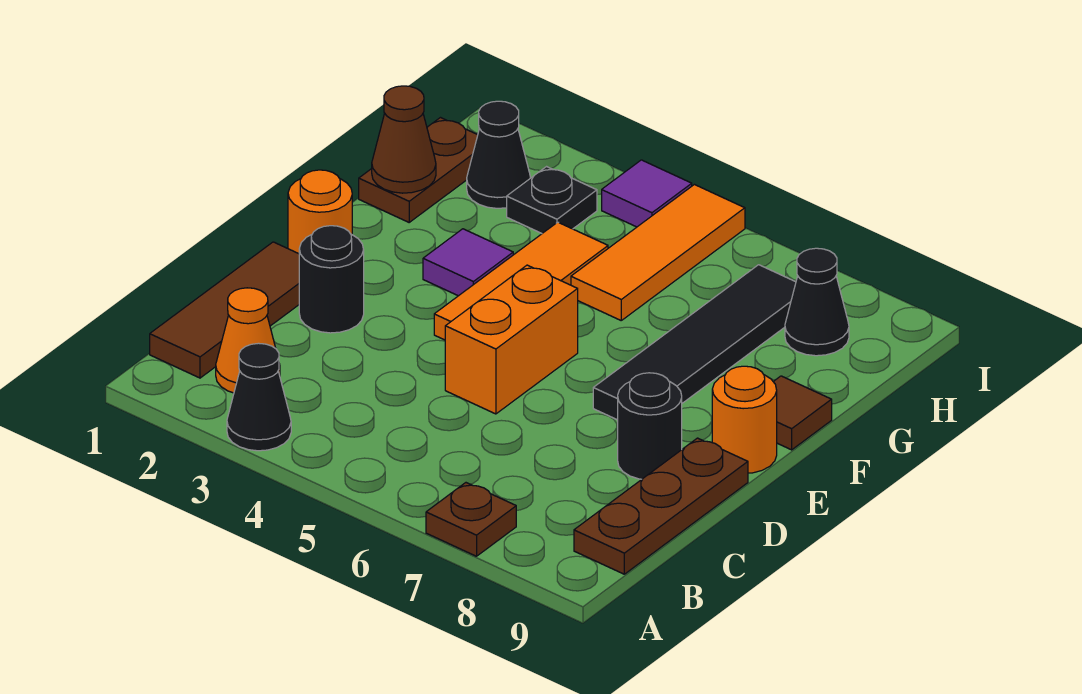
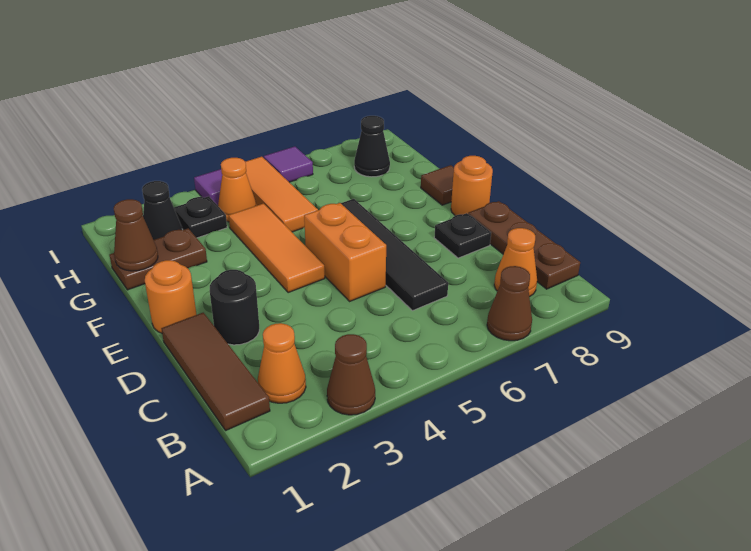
black cone A3 level 1 -> brown cone A3 level 1
brown plate A7 level 1 -> brown cone A7 level 1
none -> orange cone B8 level 1
black round brick D8 level 1 -> black plate D8 level 1
black tile E7:H7 level 1 -> black tile C6:F6 level 1
purple tile F3 level 1 -> purple tile I6 level 1
brown plate G1:H1 level 1 -> brown plate G1:G2 level 1
none -> orange cone H4 level 1

